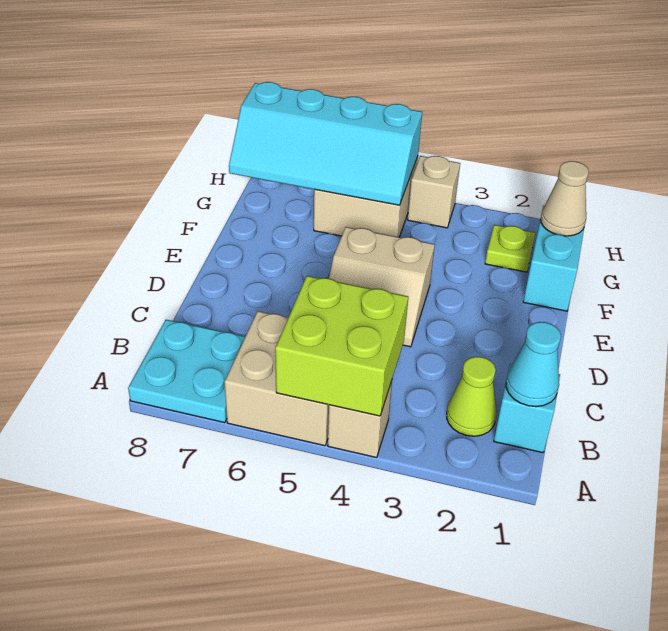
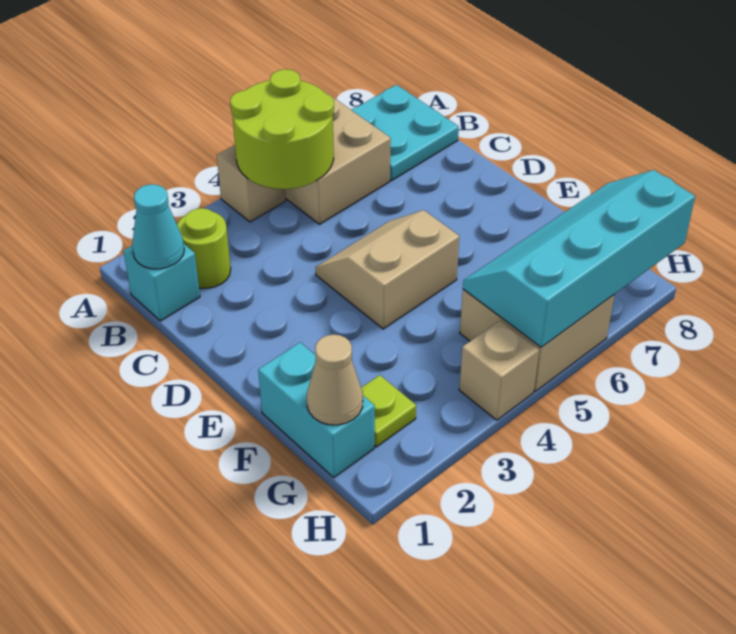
lime brick A4:B5 level 2 -> lime round brick A4:B5 level 2
lime cone B2 level 1 -> lime round brick B2 level 1

